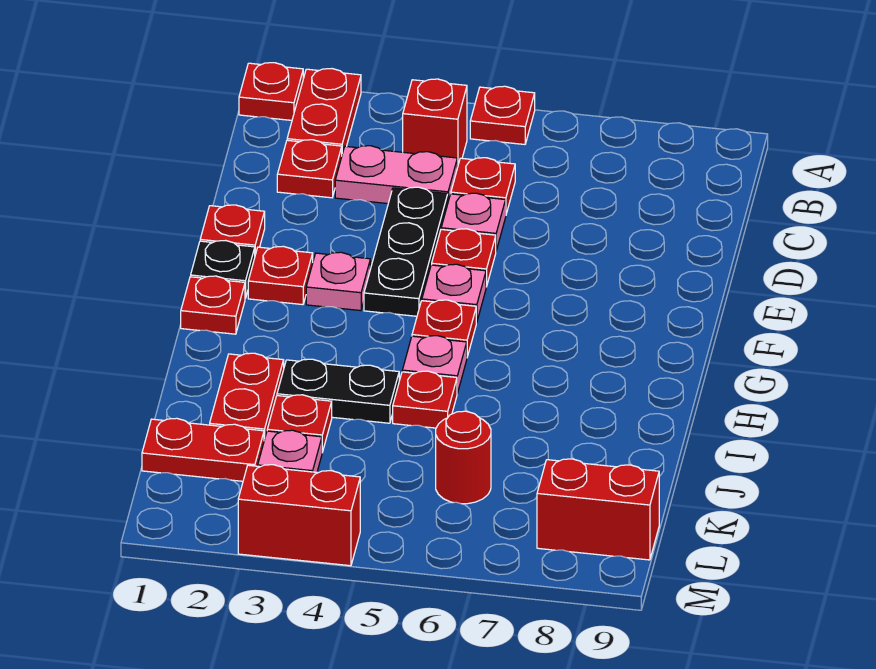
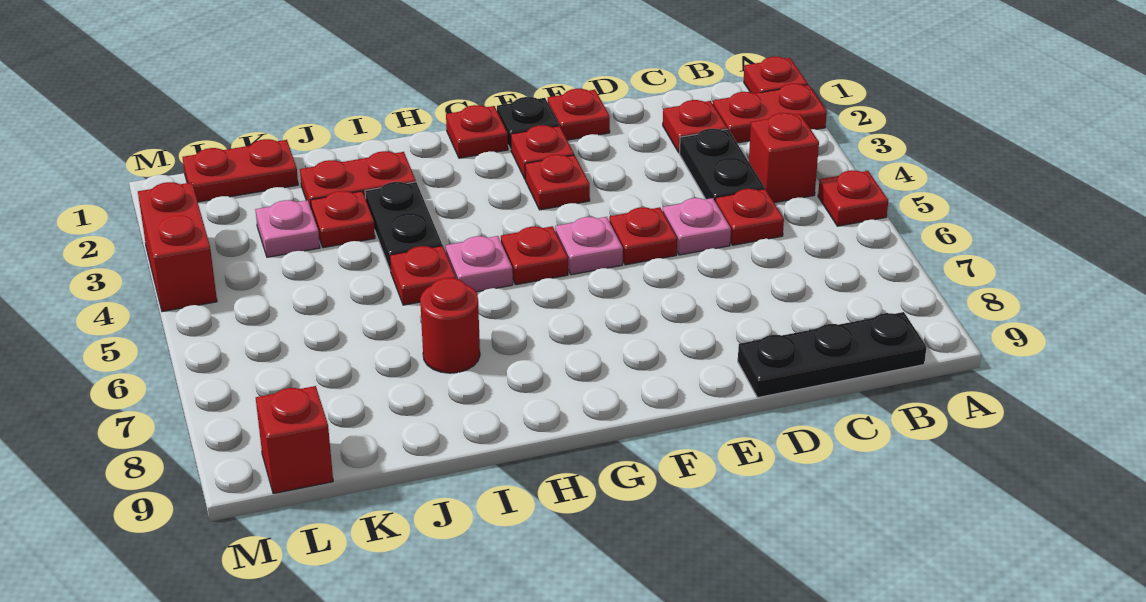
pink plate C3:C4 level 1 -> black plate C3:C4 level 1
black plate D4:F4 level 1 -> black plate B9:D9 level 1
pink plate F3 level 1 -> red plate F3 level 1
red plate K1:K2 level 1 -> red plate K1:L1 level 1
red round brick K6 level 1 -> red round brick I7 level 1
red brick L8:L9 level 1 -> red brick L9 level 1

